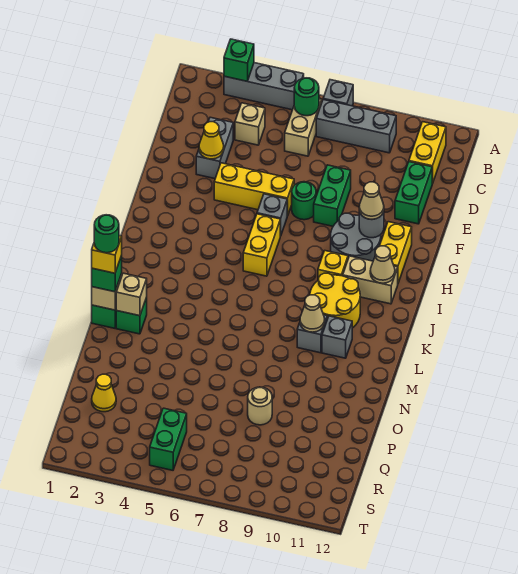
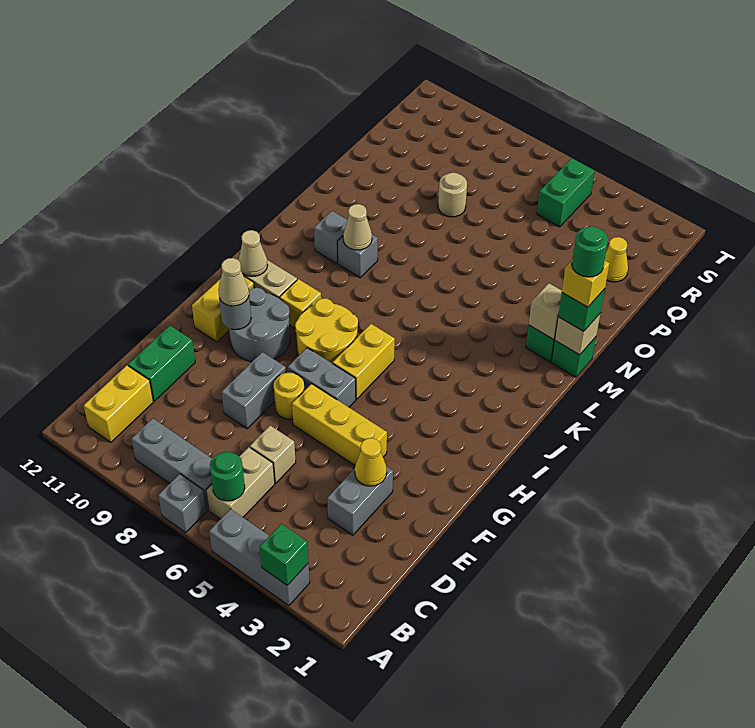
tan brick C4 level 1 -> tan brick D6 level 1
green brick E8:F8 level 1 -> grey brick E8:F8 level 1
green round brick F7 level 1 -> yellow round brick F7 level 1
grey brick G6 level 1 -> grey brick G6:G7 level 1
yellow round brick J9:K10 level 1 -> yellow round brick H7:I8 level 1

